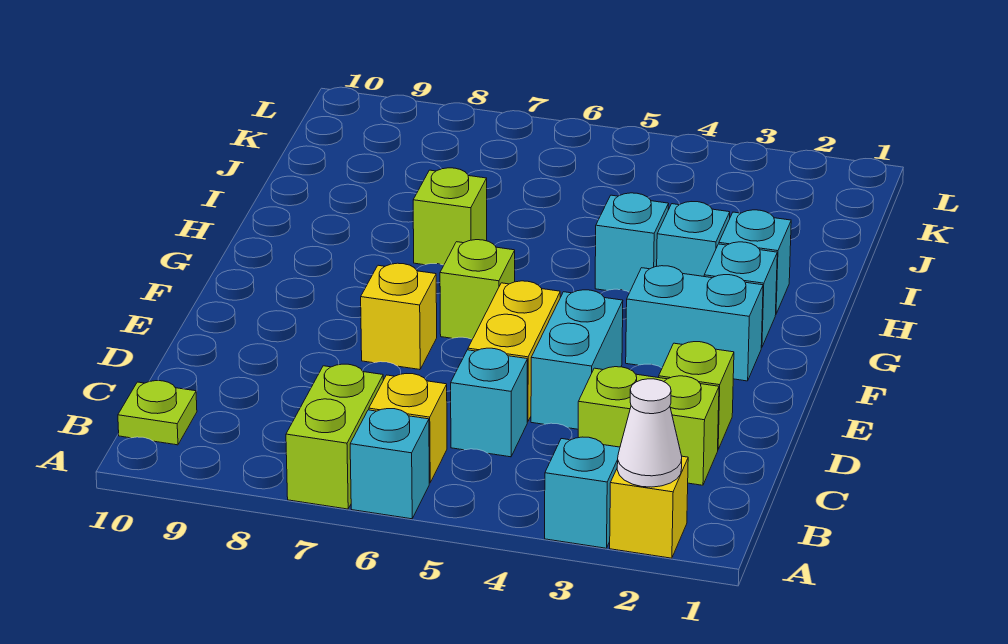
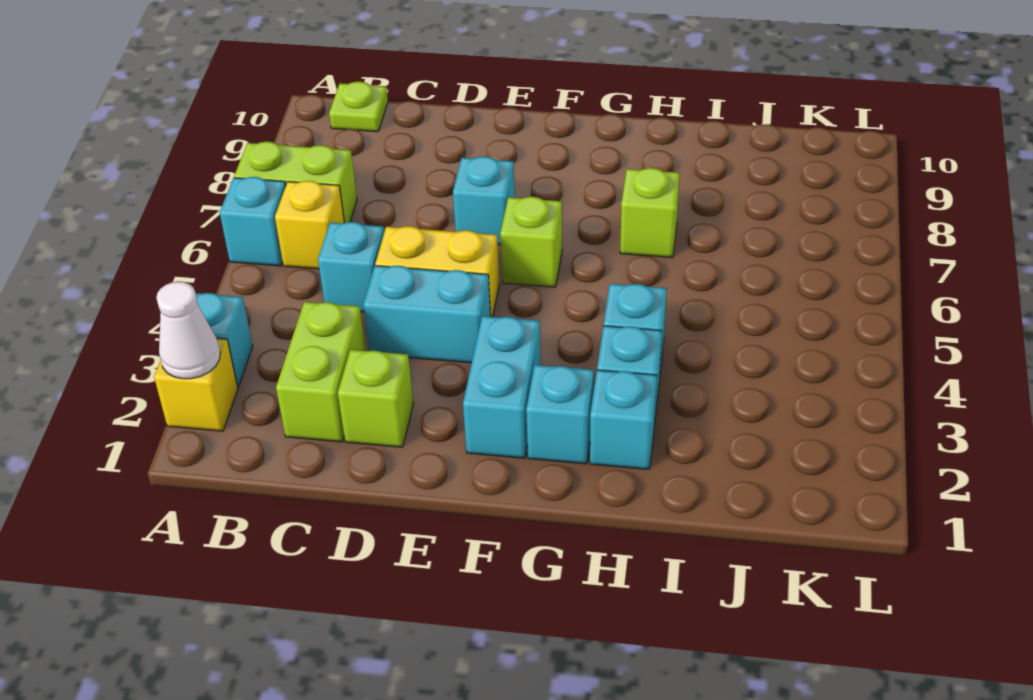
yellow brick E7 level 1 -> cyan brick E7 level 1

